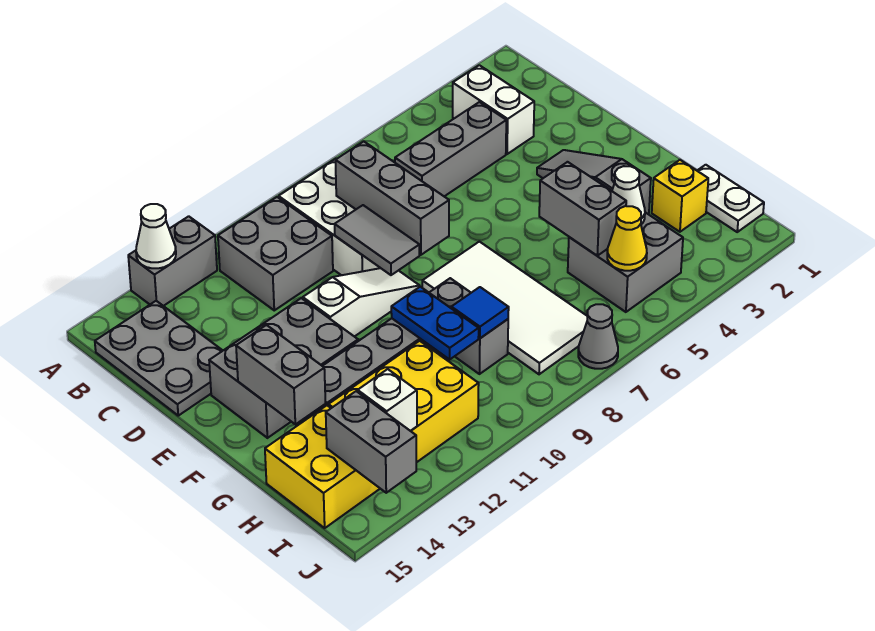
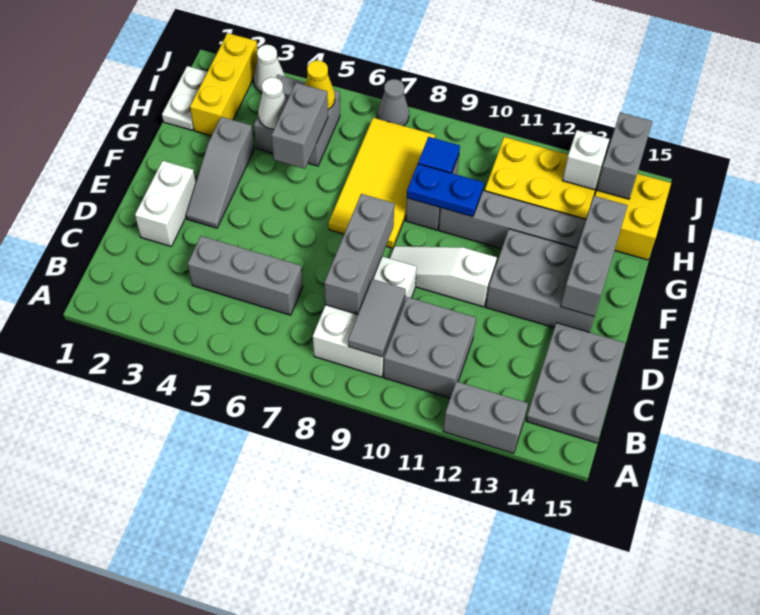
white cone A13 level 2 -> white cone J3 level 1
white brick B3:C3 level 1 -> white brick D2:E2 level 1
grey tile D9:E9 level 2 -> grey tile B9:C9 level 2
white tile F7:I8 level 1 -> yellow tile F7:I8 level 1
grey brick F14:G14 level 2 -> grey brick E14:G14 level 2
blue plate G10:H10 level 2 -> blue plate G9:G10 level 2
yellow brick H2 level 1 -> yellow brick H2:J2 level 1

